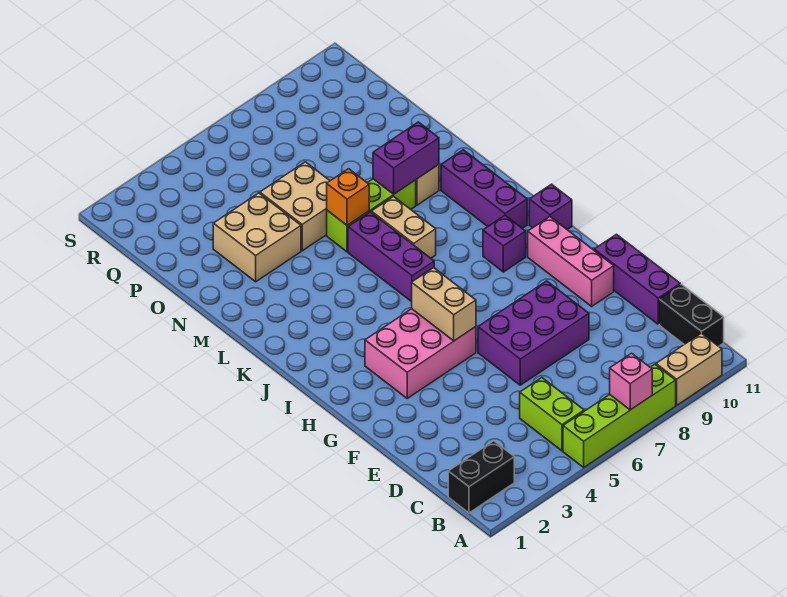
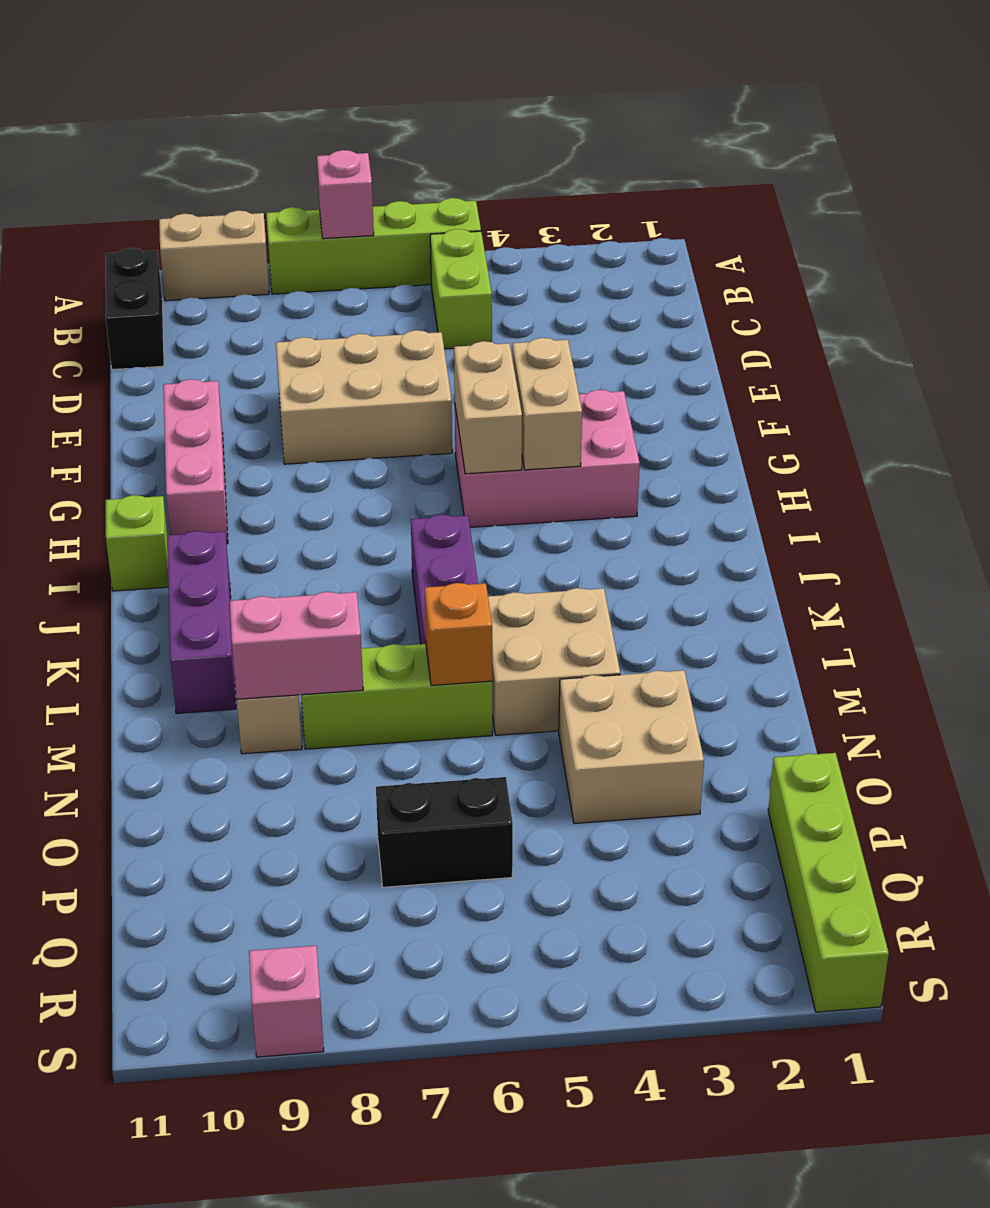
black brick B1:B2 level 1 -> black brick P6:P7 level 1
purple brick D11:F11 level 1 -> none
purple brick E6:F8 level 1 -> tan brick E6:F8 level 1
purple brick I9 level 1 -> none
purple brick I11 level 1 -> lime brick I11 level 1
tan brick K7:L7 level 1 -> tan brick G4:H4 level 2
purple brick M8:M9 level 2 -> pink brick M8:M9 level 2
tan brick N5:O6 level 1 -> tan brick L4:M5 level 1
none -> lime brick P1:S1 level 1
none -> pink brick S9 level 1

